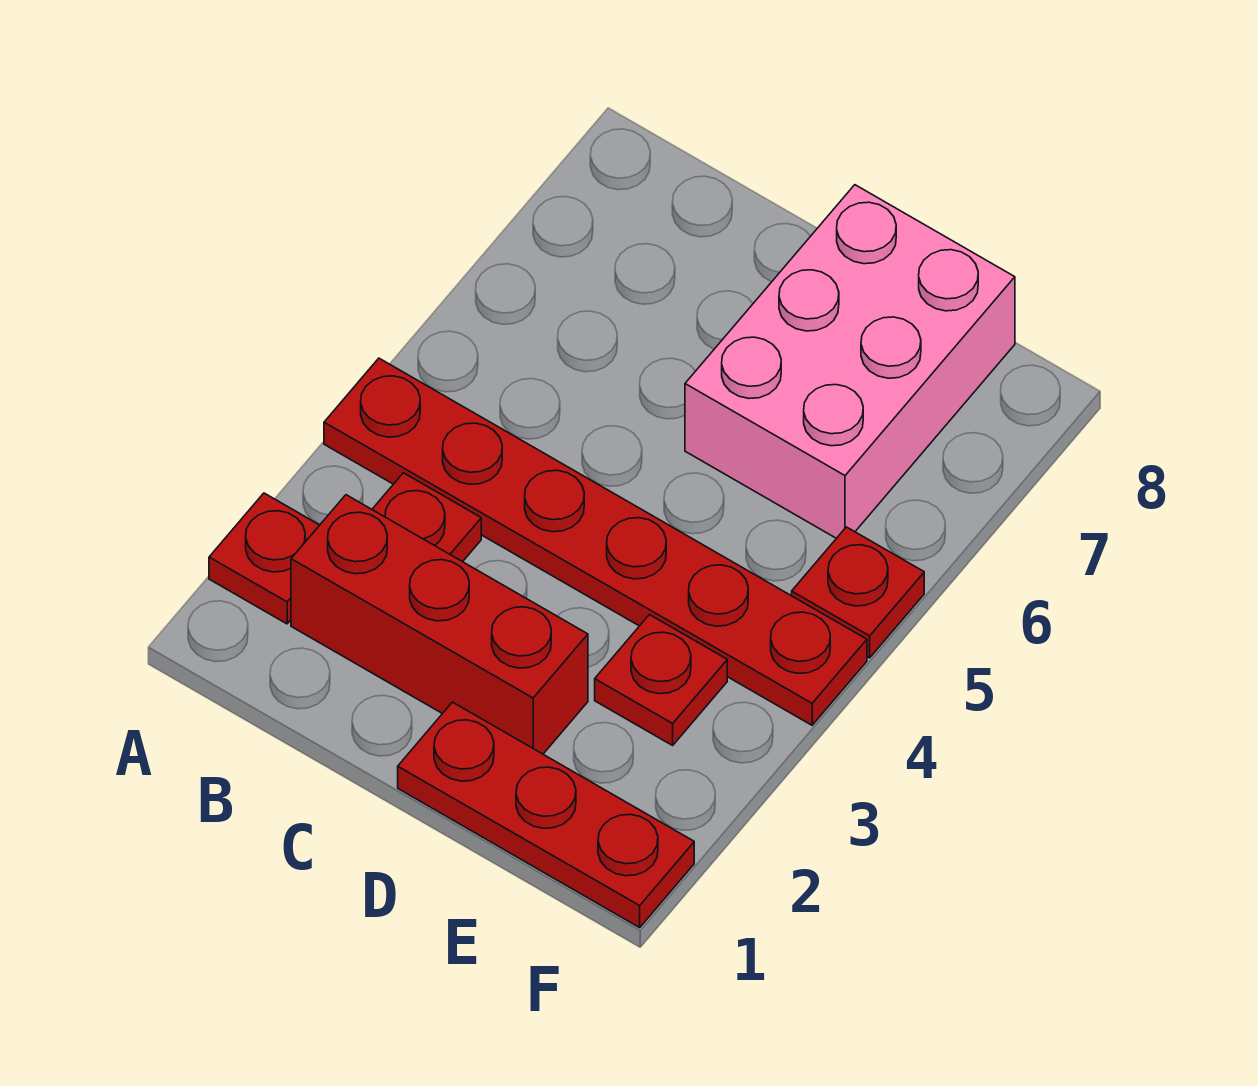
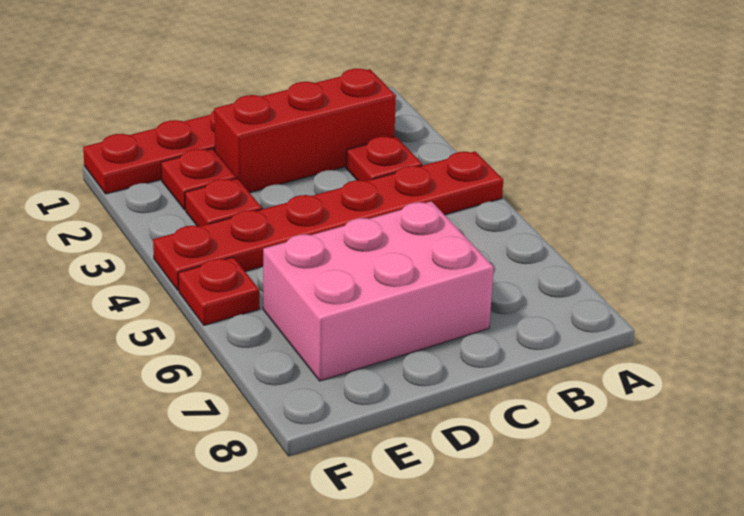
red plate A2 level 1 -> red plate E2 level 1
pink brick D6:E8 level 1 -> pink brick C6:E7 level 1

